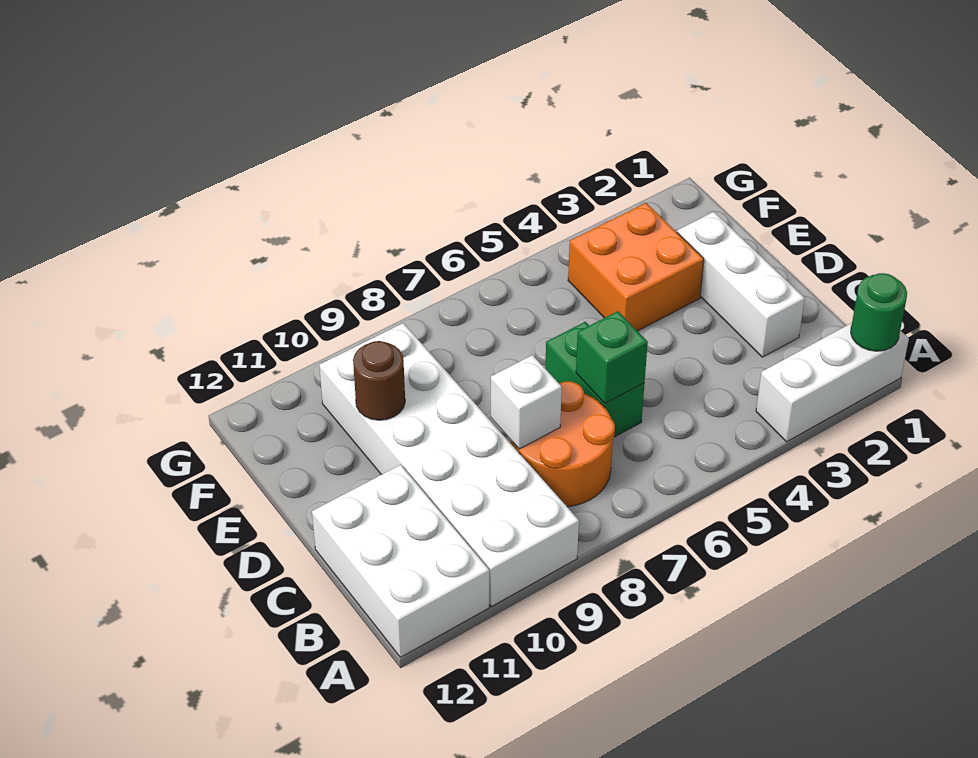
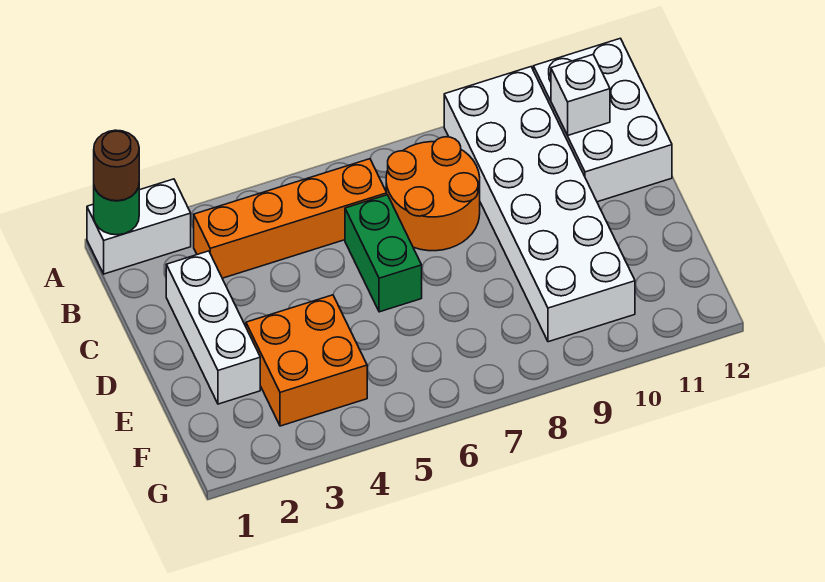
white brick A1:A3 level 1 -> white brick A1:A2 level 1
none -> orange brick B3:B6 level 1
green brick C6 level 2 -> none
white brick C8 level 2 -> white brick B11 level 2
brown round brick E10 level 2 -> brown round brick A1 level 3

